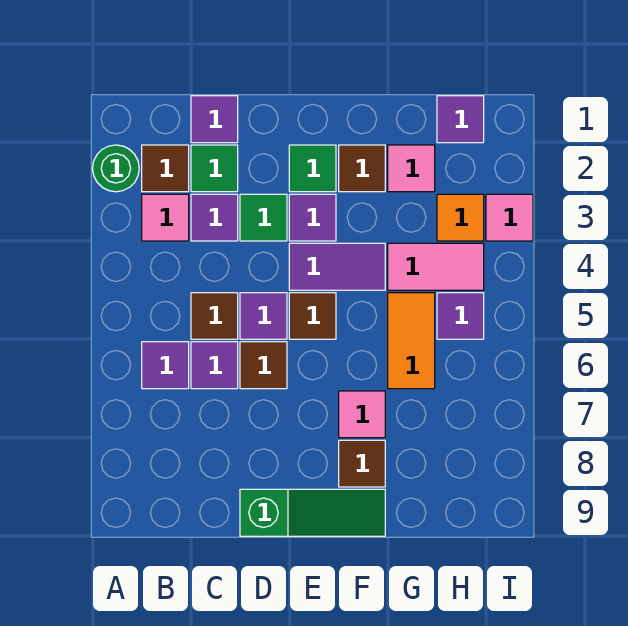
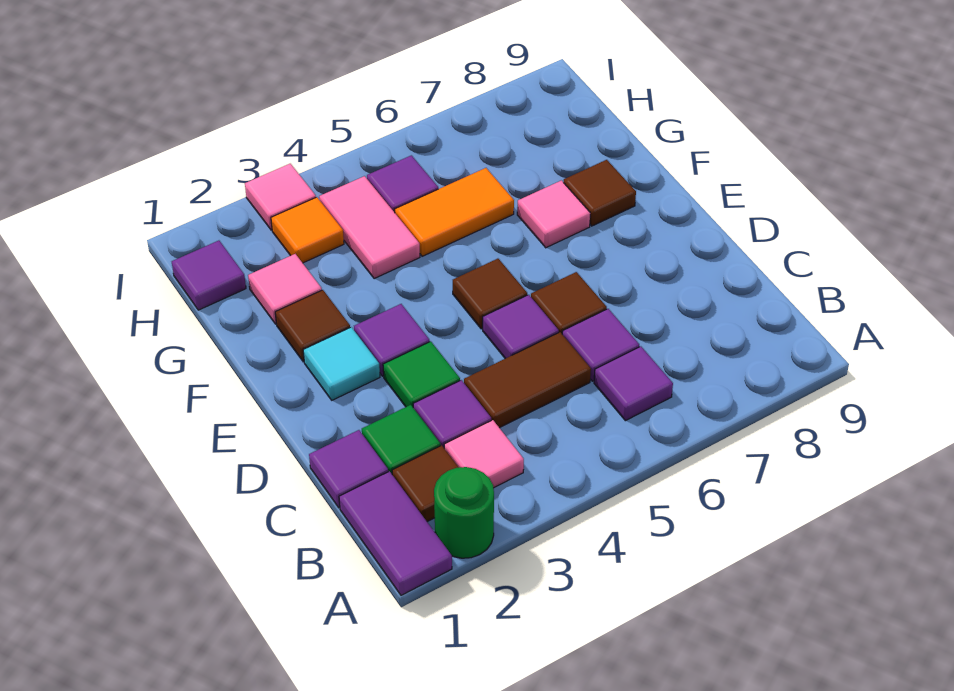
brown tile C5 level 1 -> brown tile C4:C5 level 1
green slope D9:F9 level 1 top D -> none
green tile E2 level 1 -> cyan tile E2 level 1
purple tile E4:F4 level 1 -> purple tile A1:B1 level 1

